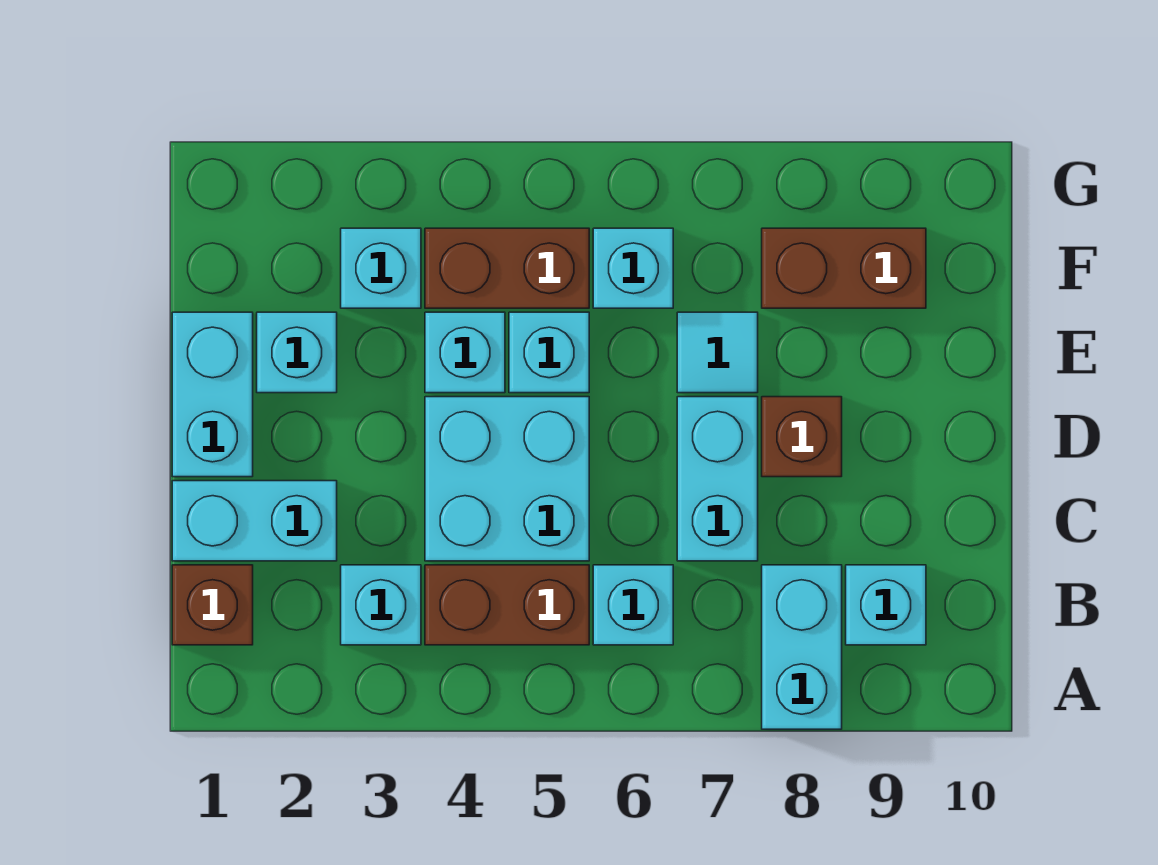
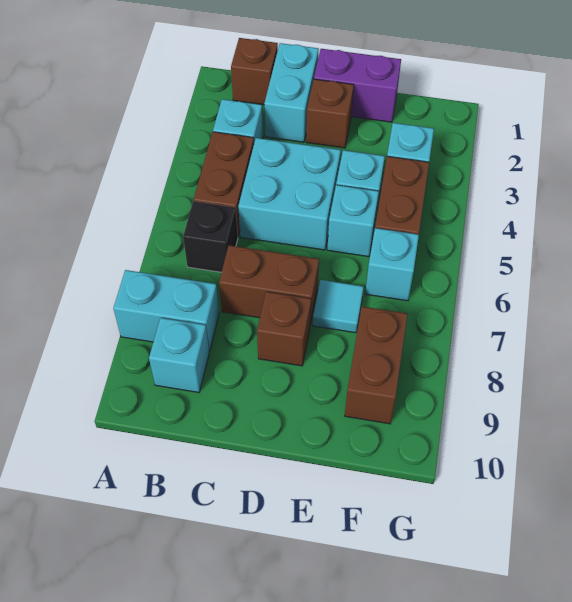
cyan brick B6 level 1 -> black brick B6 level 1
cyan brick C7:D7 level 1 -> brown brick C7:D7 level 1
cyan brick D1:E1 level 1 -> purple brick D1:E1 level 1
none -> brown brick D2 level 1
cyan brick E2 level 1 -> none

